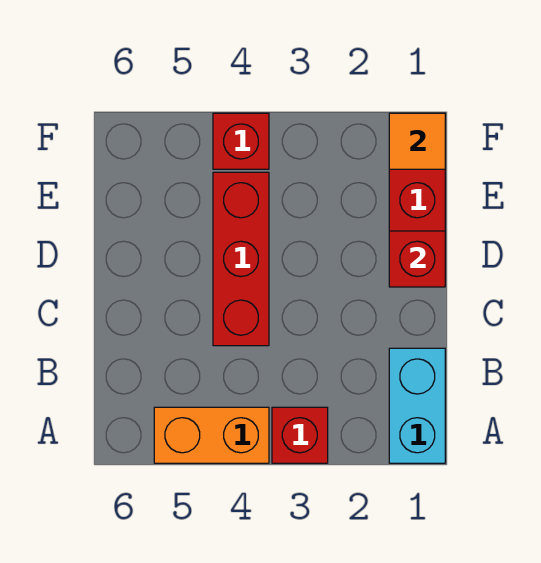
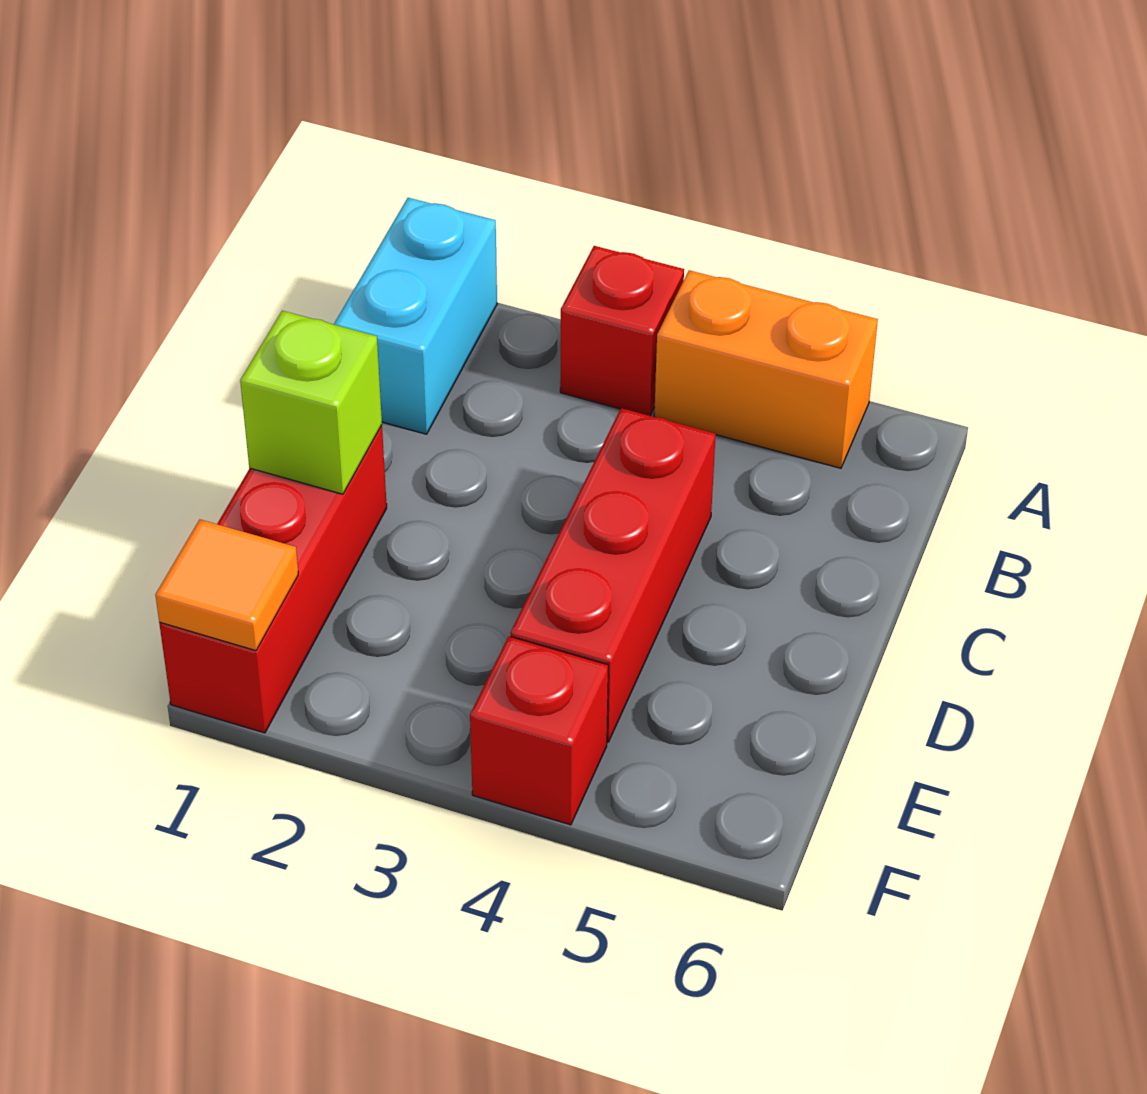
red brick D1 level 2 -> lime brick D1 level 2

